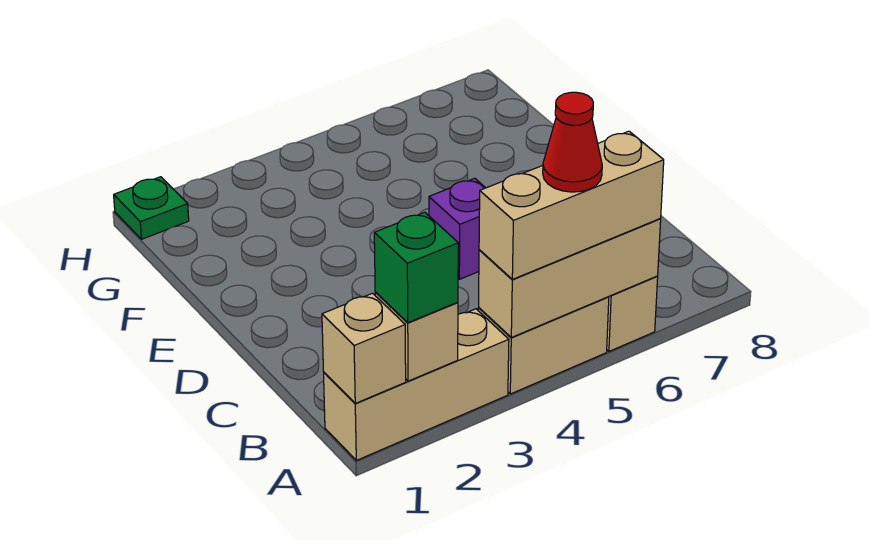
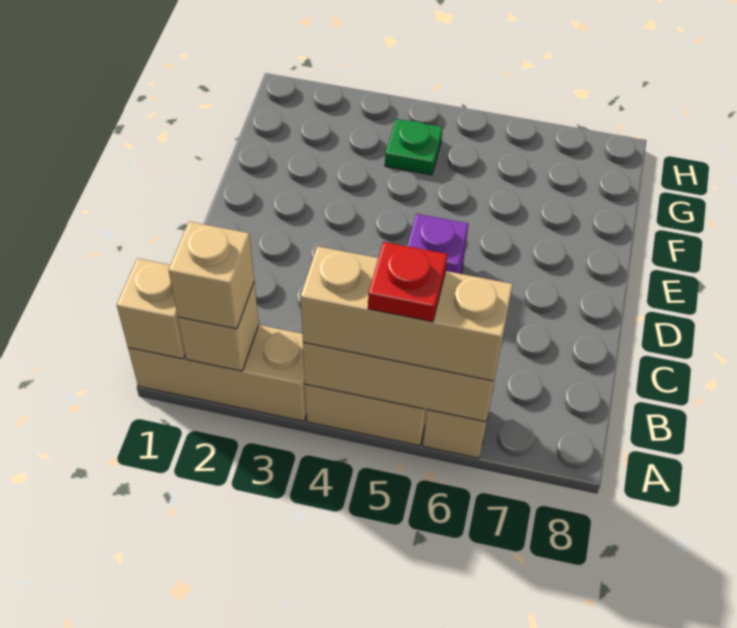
green brick A2 level 3 -> tan brick A2 level 3
red cone A5 level 4 -> red plate A5 level 4
green plate H1 level 1 -> green plate G4 level 1

